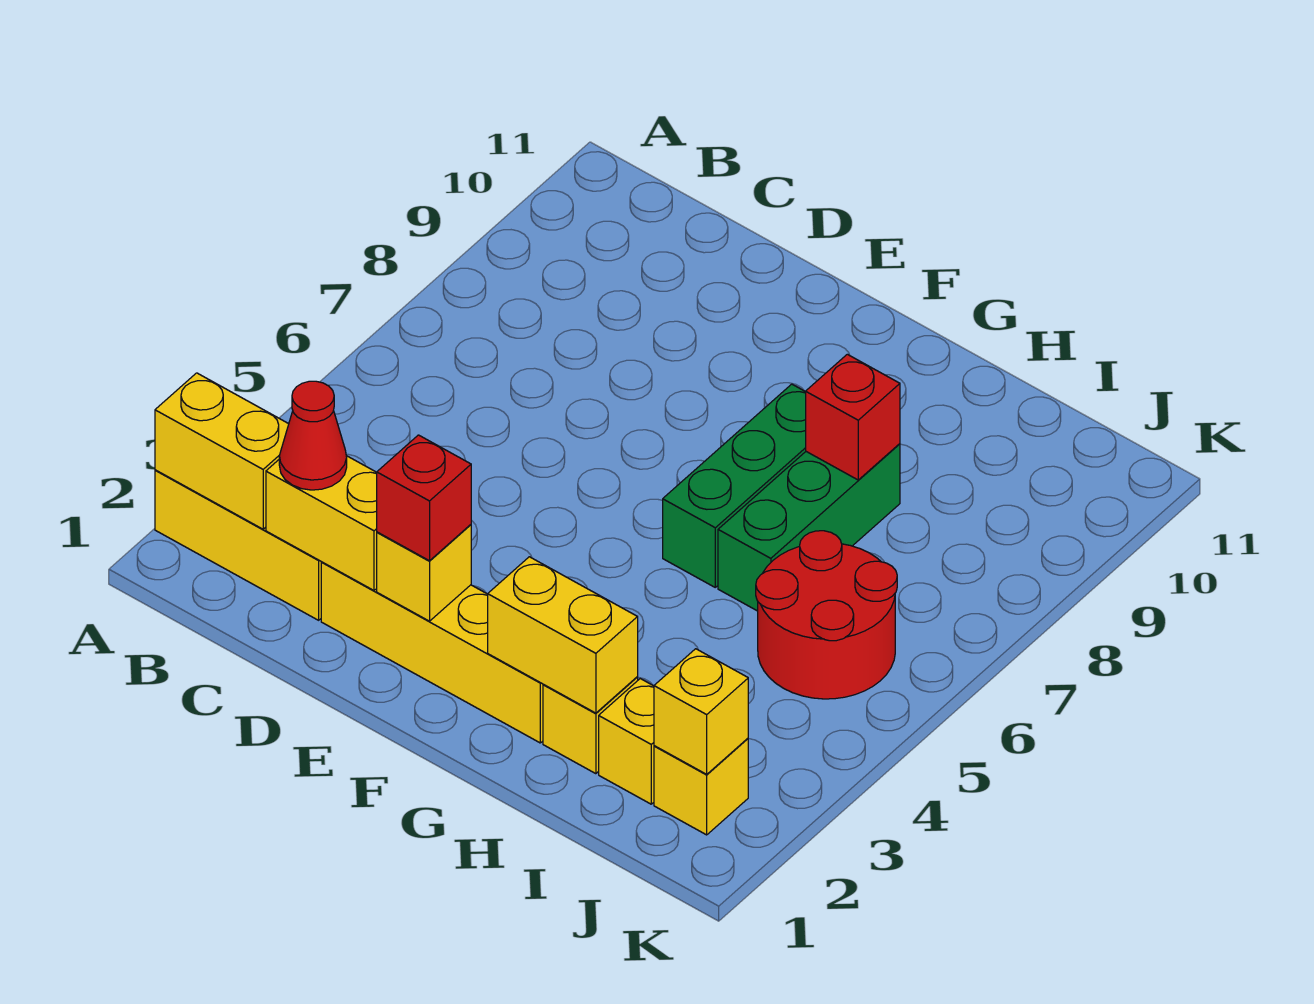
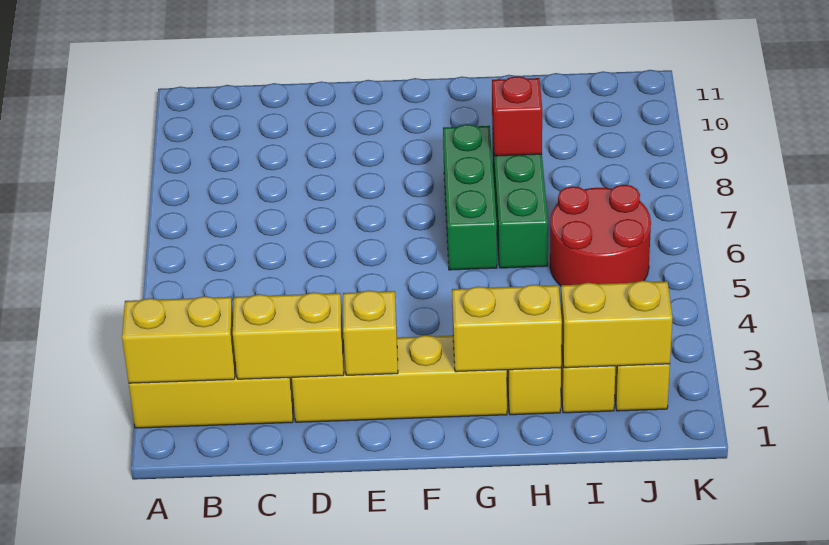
red cone C2 level 3 -> none
red brick E2 level 3 -> none
yellow brick J2 level 2 -> yellow brick I2:J2 level 2

